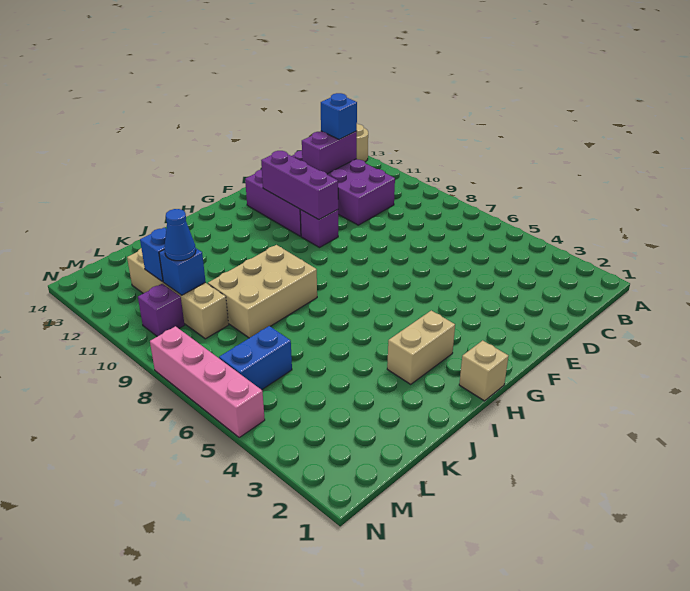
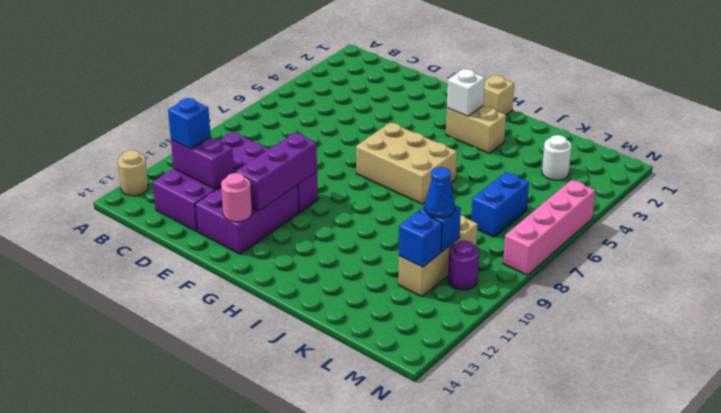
none -> pink round brick F13 level 2
none -> white brick H3 level 2
tan brick I8:K9 level 1 -> tan brick G6:I7 level 1
none -> white round brick L3 level 1
blue brick L6:M6 level 1 -> blue brick L6:L7 level 1
tan brick L9:L12 level 1 -> tan brick L9:L11 level 1
purple brick M10 level 1 -> purple round brick M10 level 1

